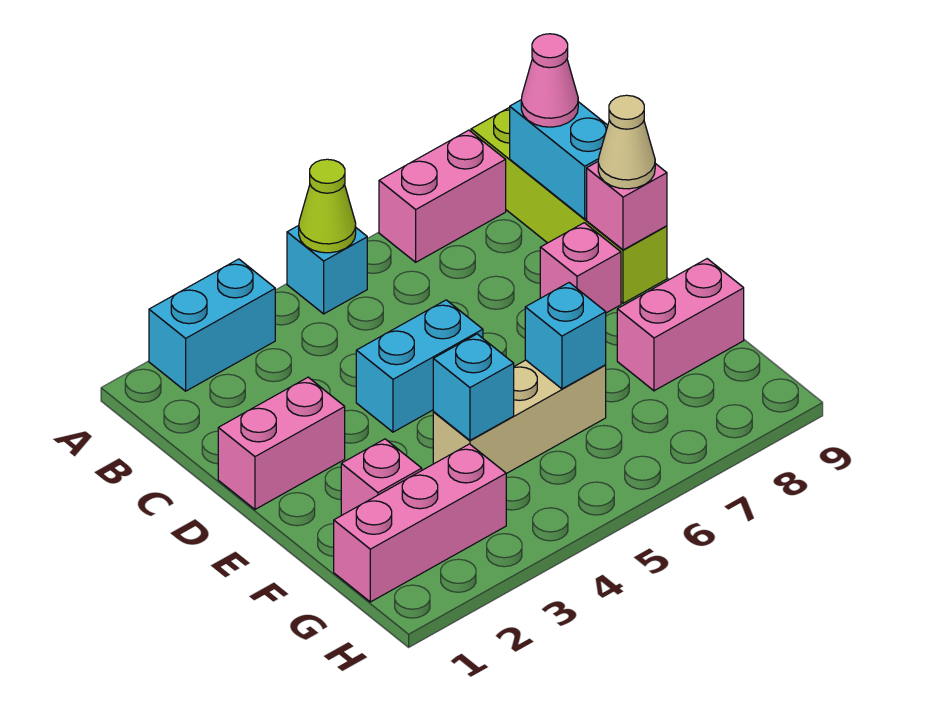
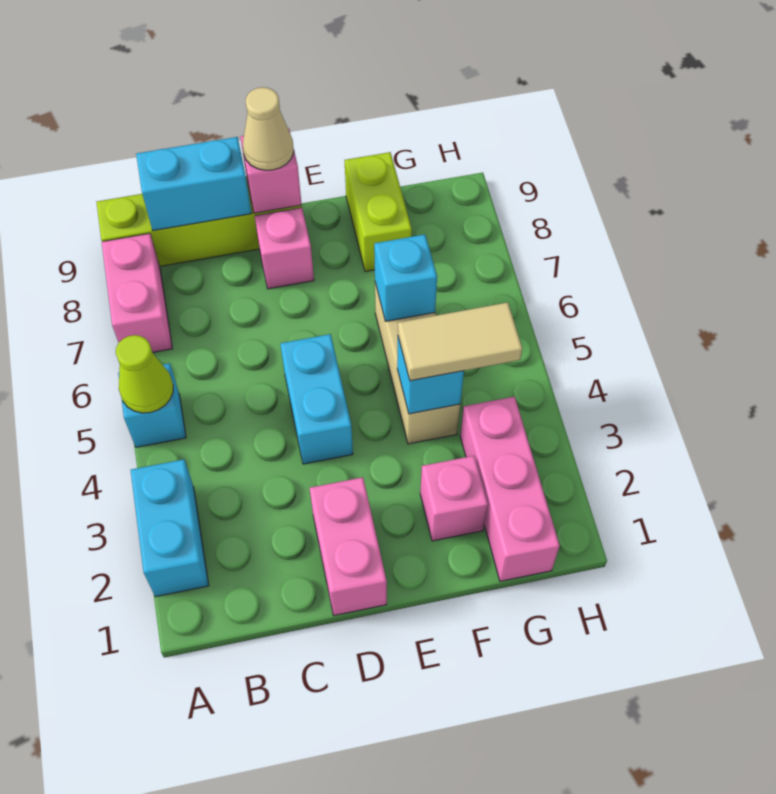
pink cone B9 level 3 -> none
none -> tan tile F4:G4 level 3
pink brick F8:F9 level 1 -> lime brick F8:F9 level 1

